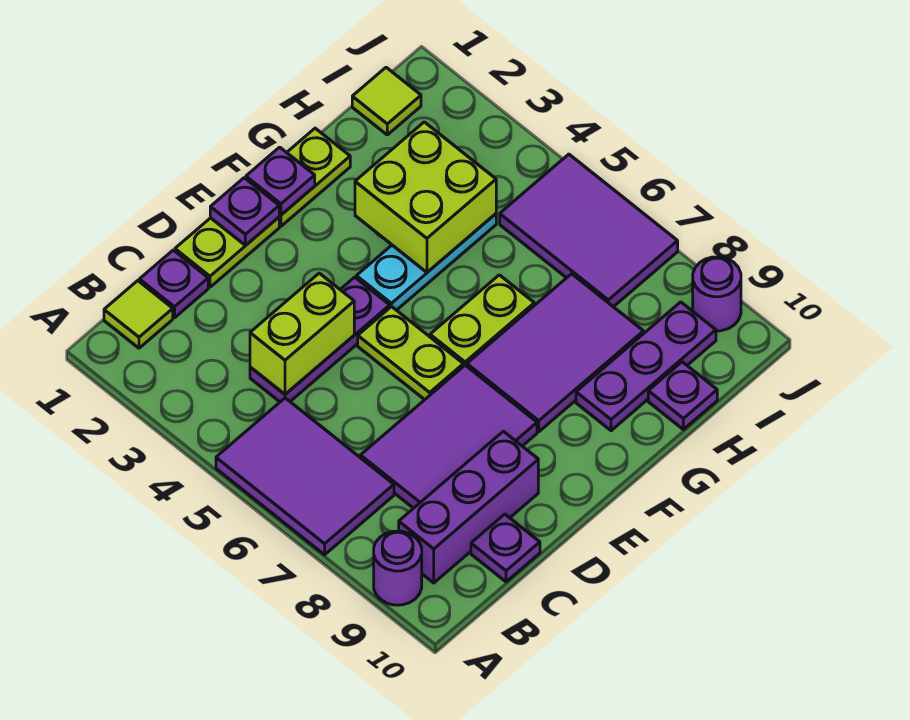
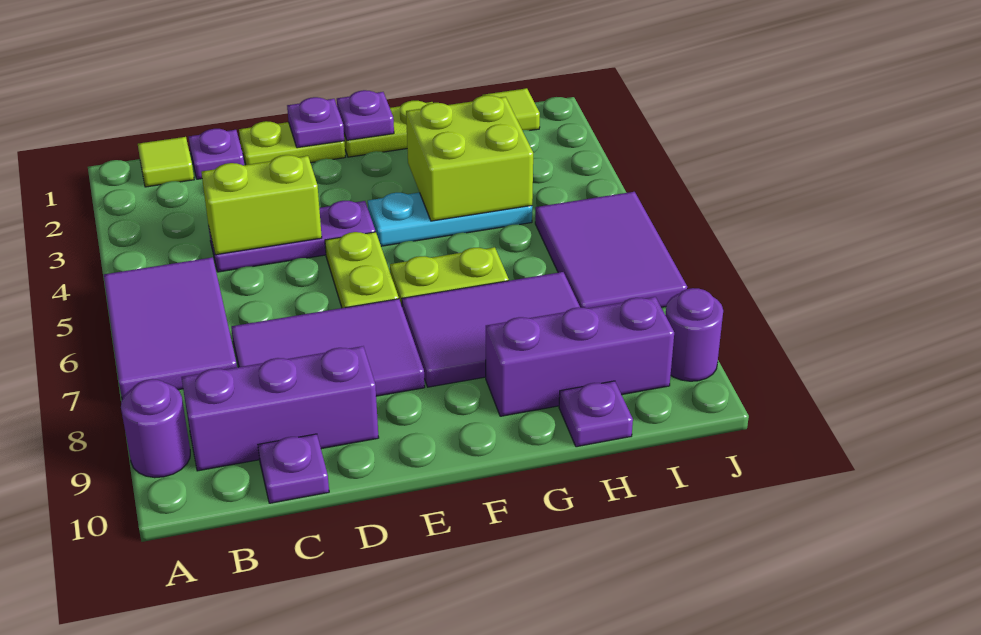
purple plate G9:I9 level 1 -> purple brick G9:I9 level 1

